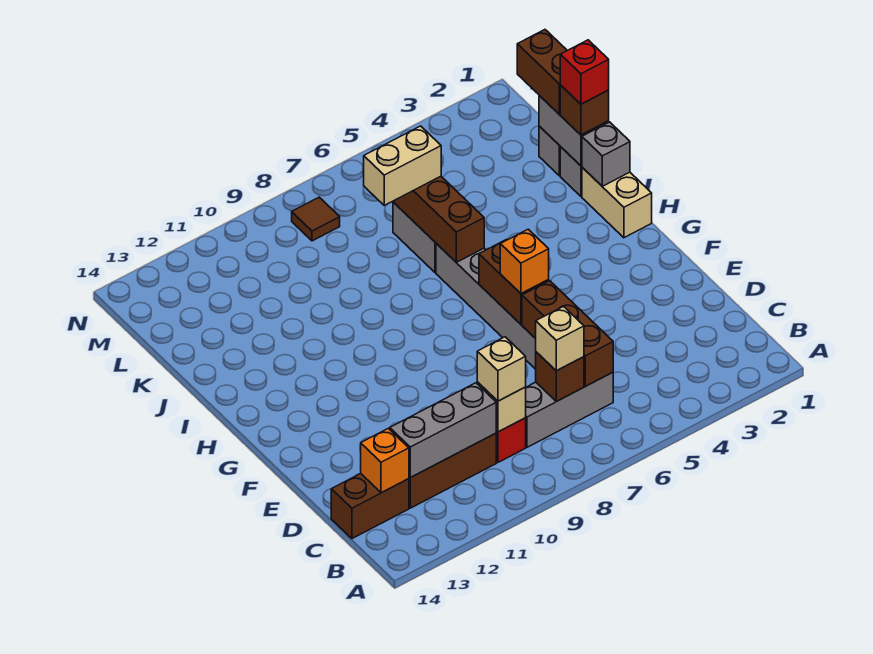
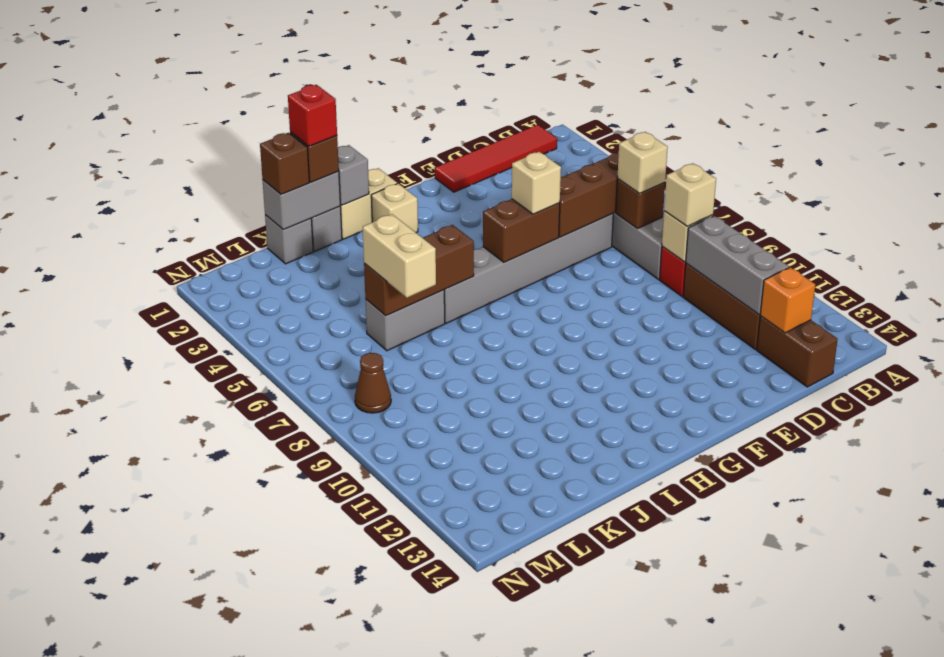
none -> red tile B1:E1 level 1
orange brick F6 level 3 -> tan brick F6 level 3
none -> tan brick H2 level 1
brown brick K1:L1 level 3 -> brown brick K1 level 3
brown tile M8 level 1 -> brown cone M8 level 1

